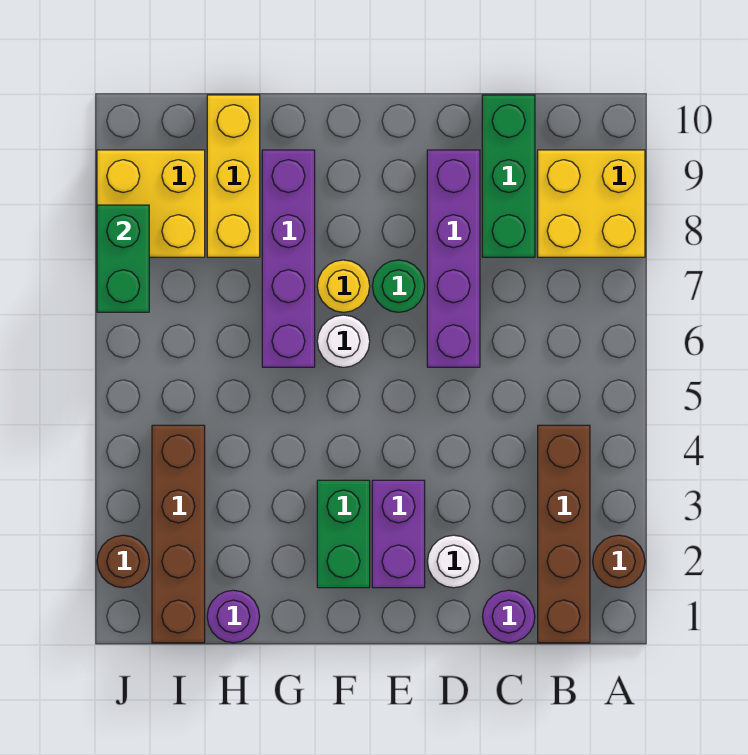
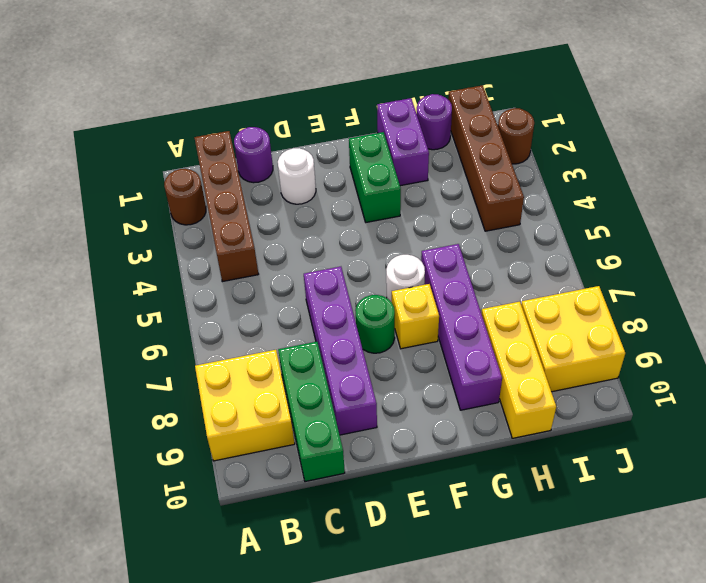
purple brick E2:E3 level 1 -> purple brick G1:G2 level 1
yellow round brick F7 level 1 -> yellow brick F7 level 1
green brick J7:J8 level 2 -> none

